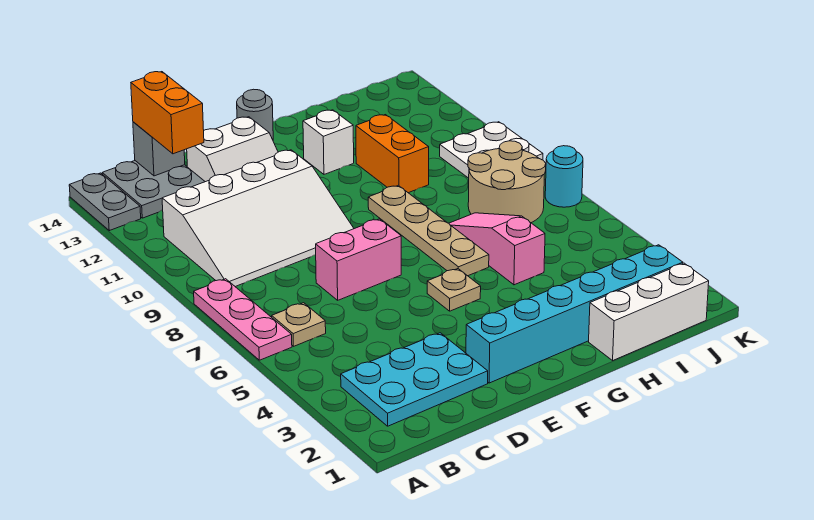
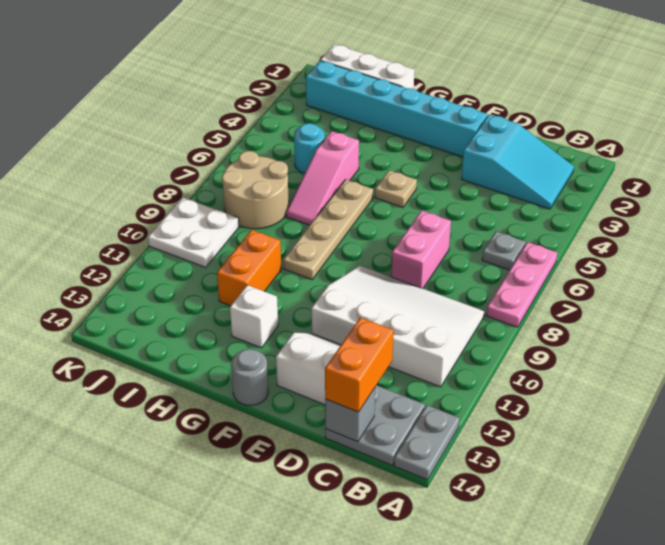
cyan plate B2:D3 level 1 -> cyan slope B2:D3 level 1 top D
tan plate B6 level 1 -> grey plate B6 level 1
pink brick D7:E7 level 1 -> pink brick D7:D8 level 1
cyan round brick K7 level 1 -> cyan round brick I5 level 1

